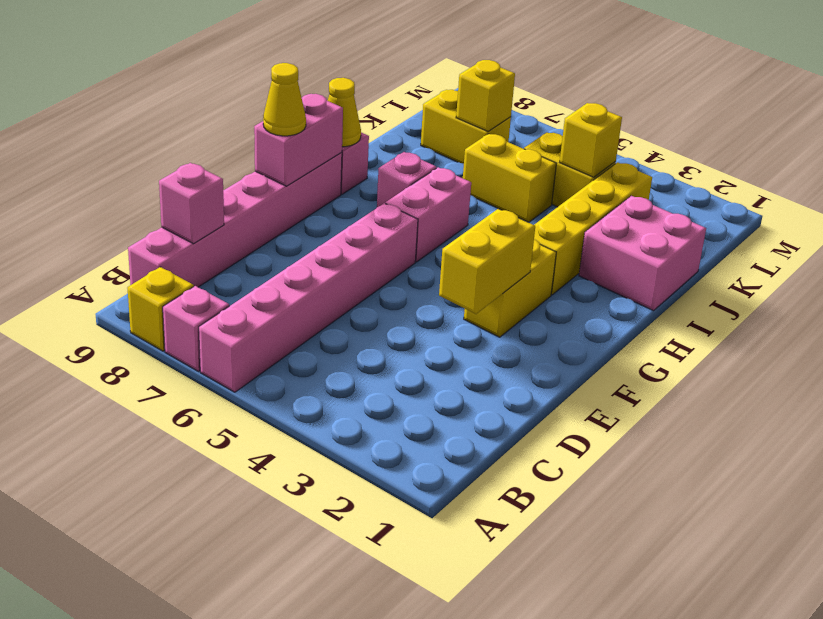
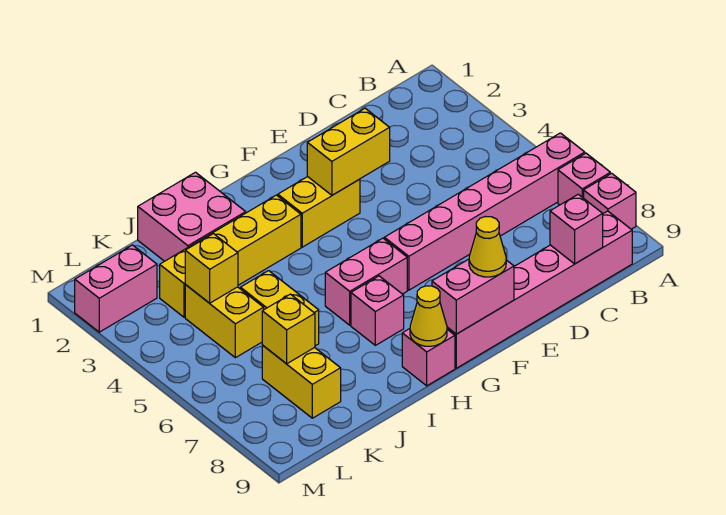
yellow brick A8 level 1 -> pink brick A8 level 1
none -> pink brick L2:M2 level 1

